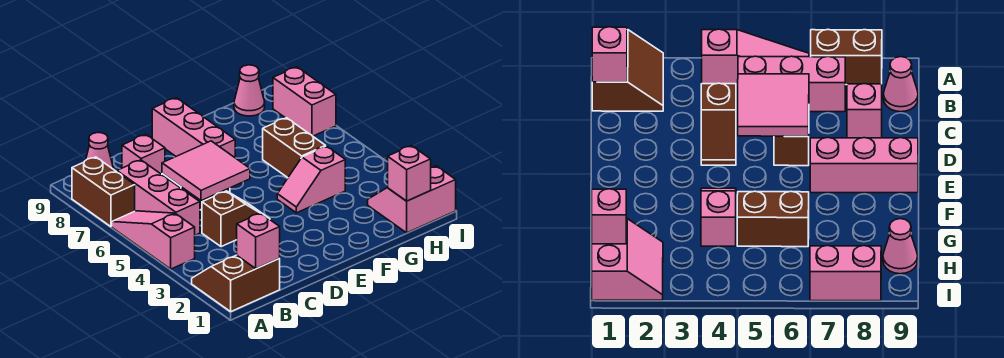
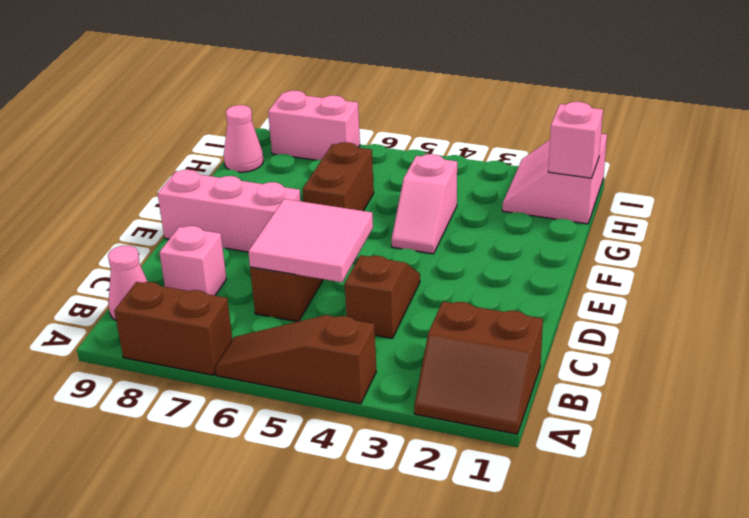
brown slope A1:B2 level 1 top 1 -> brown slope A1:B2 level 1 top B
pink slope A4:A6 level 1 top 4 -> brown slope A4:A6 level 1 top 4
pink brick B1 level 2 -> none
pink brick B5:B7 level 1 -> none
brown brick G5:G6 level 1 -> brown brick F6:G6 level 1

